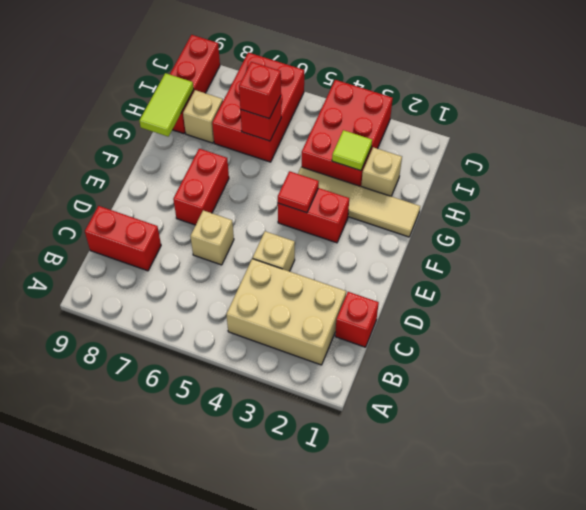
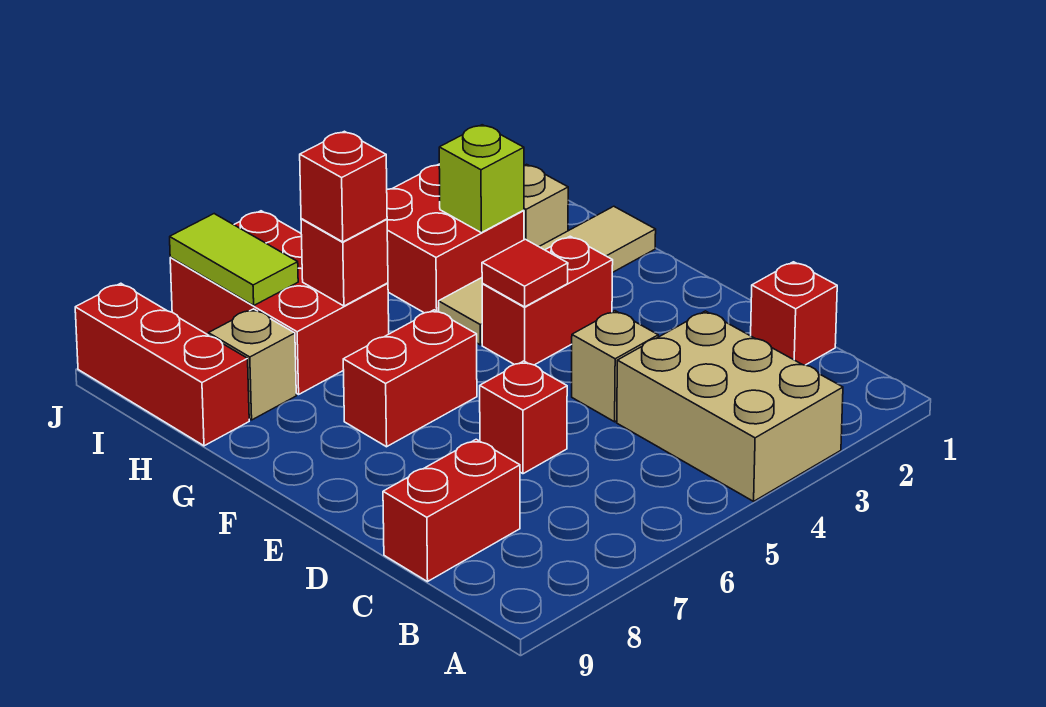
tan brick B2:C4 level 1 -> tan brick A3:C4 level 1
tan brick D6 level 1 -> red brick D6 level 1
red brick E7:F7 level 1 -> red brick F6:F7 level 1
lime tile G9:H9 level 2 -> lime tile I7:J7 level 2
red brick H3:J4 level 1 -> red brick H3:I4 level 1
lime tile H3 level 2 -> lime brick H3 level 2

